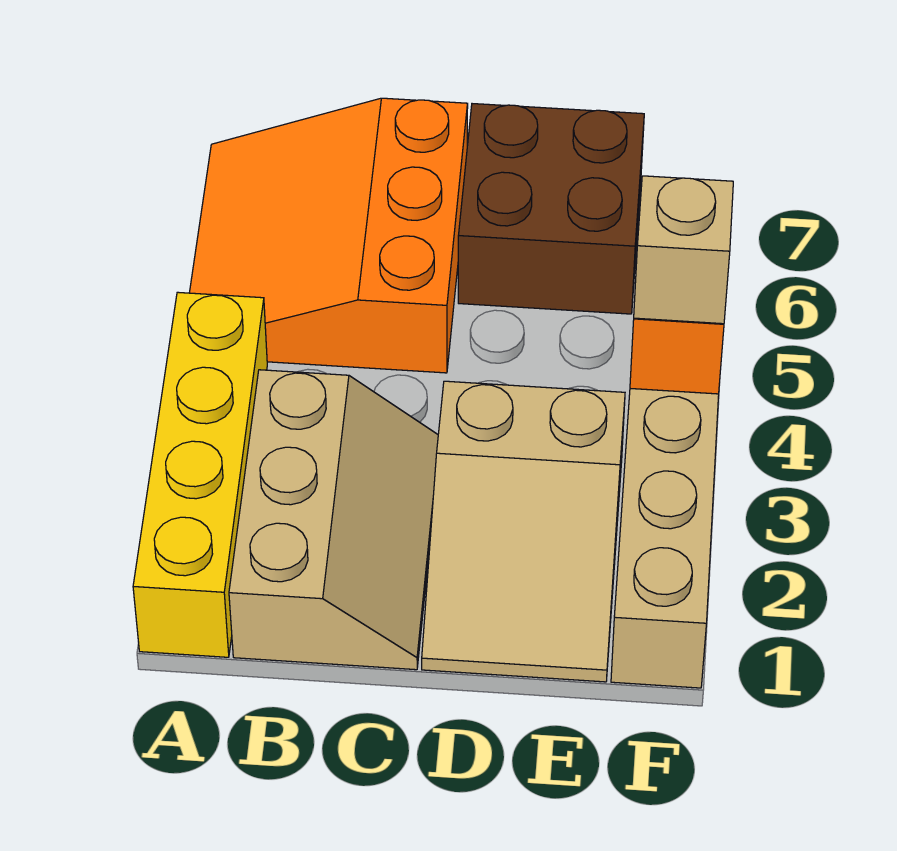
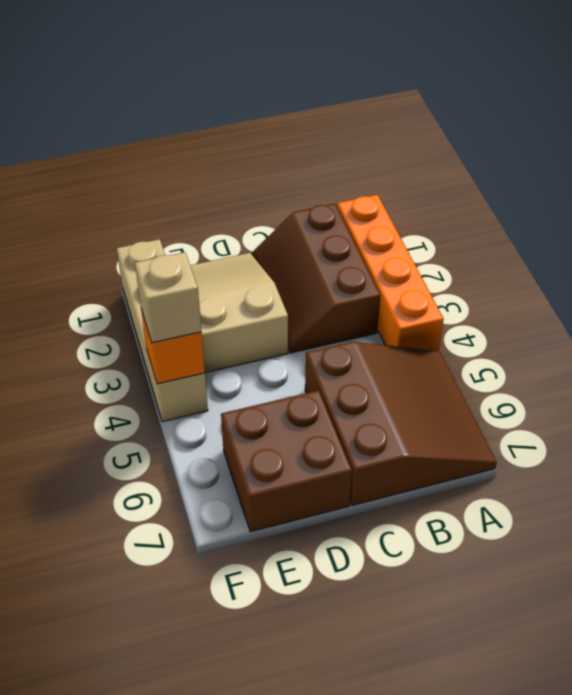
yellow brick A1:A4 level 1 -> orange brick A1:A4 level 1
orange slope A5:C7 level 1 top C -> brown slope A5:C7 level 1 top C
tan slope B1:C3 level 1 top B -> brown slope B1:C3 level 1 top B

